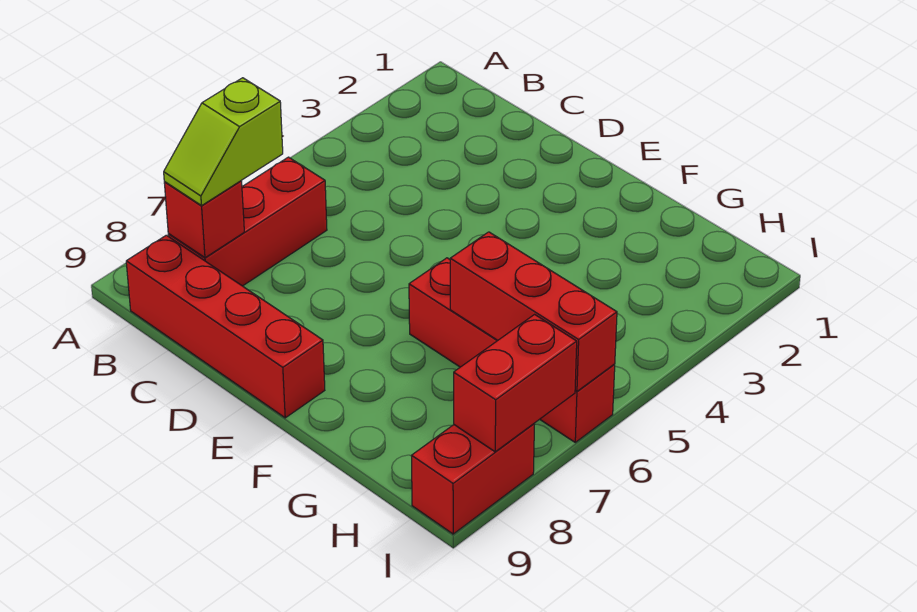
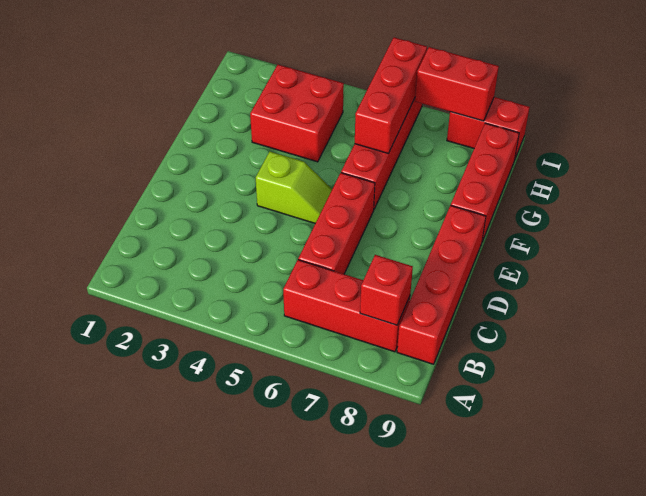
lime slope B7:B8 level 3 top 7 -> lime slope E4:E5 level 1 top 4
none -> red brick C6:E6 level 1
none -> red brick F9:H9 level 1
none -> red brick G3:H4 level 1

